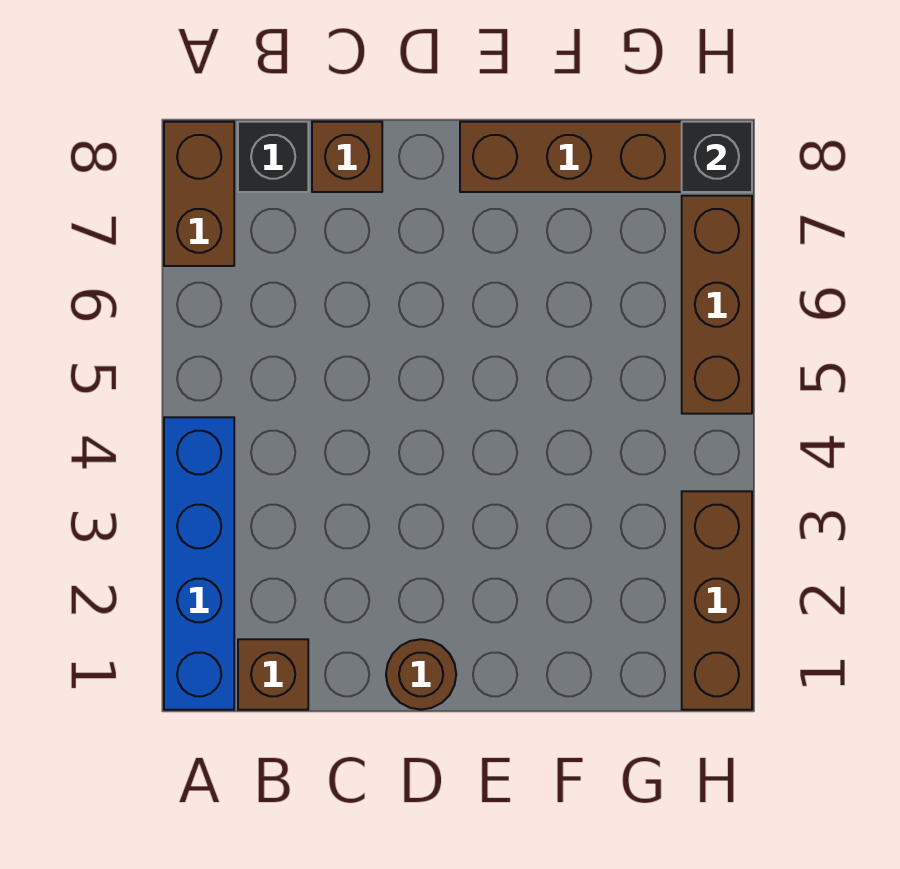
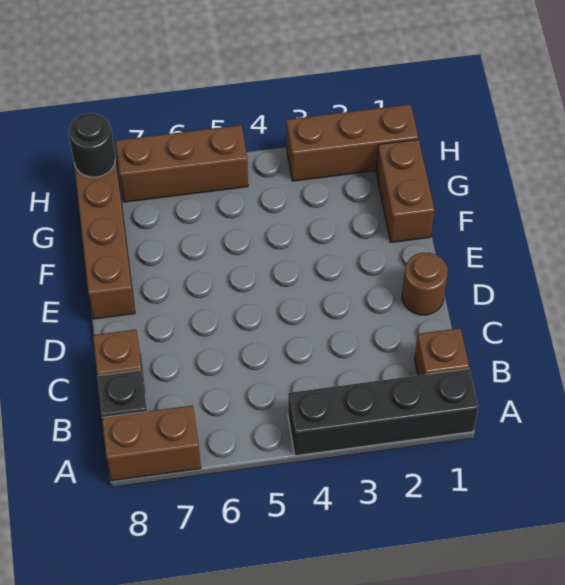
blue brick A1:A4 level 1 -> black brick A1:A4 level 1
none -> brown brick F1:G1 level 1
black brick H8 level 2 -> black round brick H8 level 2

